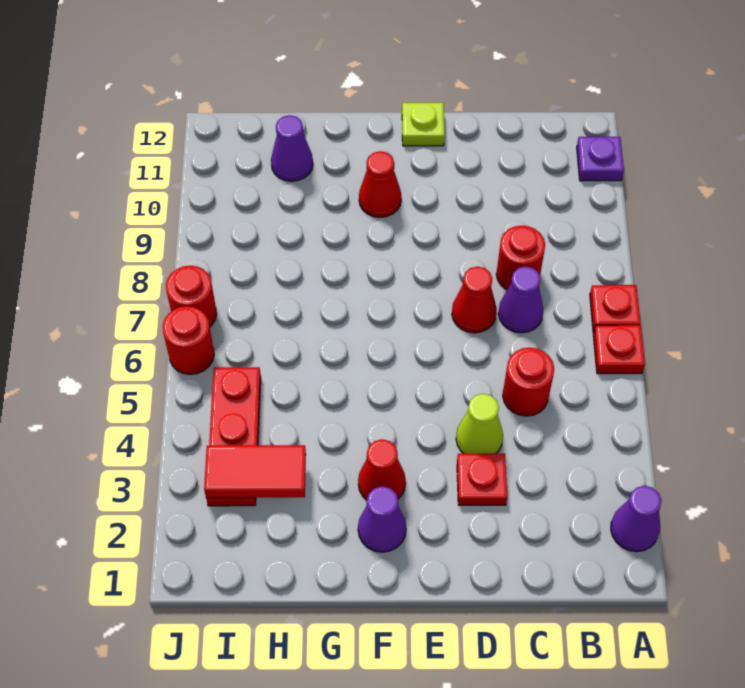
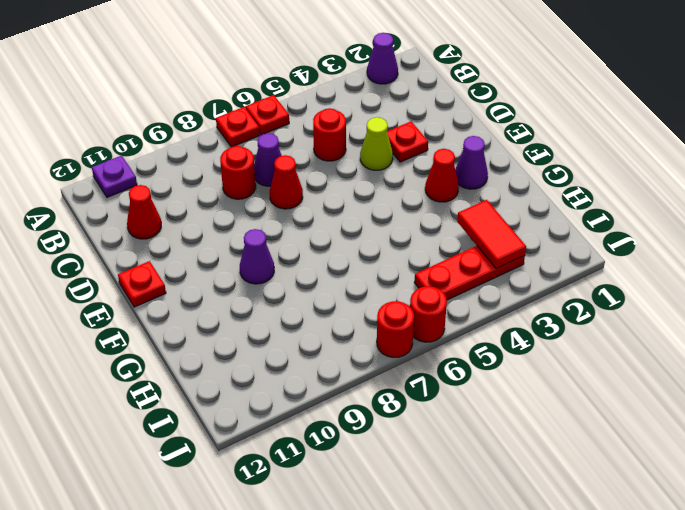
lime plate E12 level 1 -> red plate E12 level 1
red cone F10 level 1 -> red cone C11 level 1
purple cone H11 level 1 -> purple cone F9 level 1

